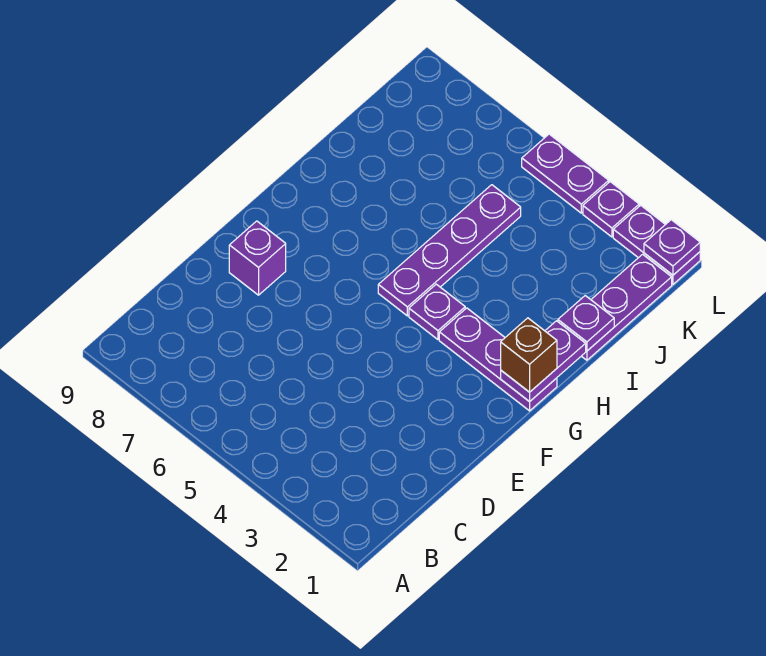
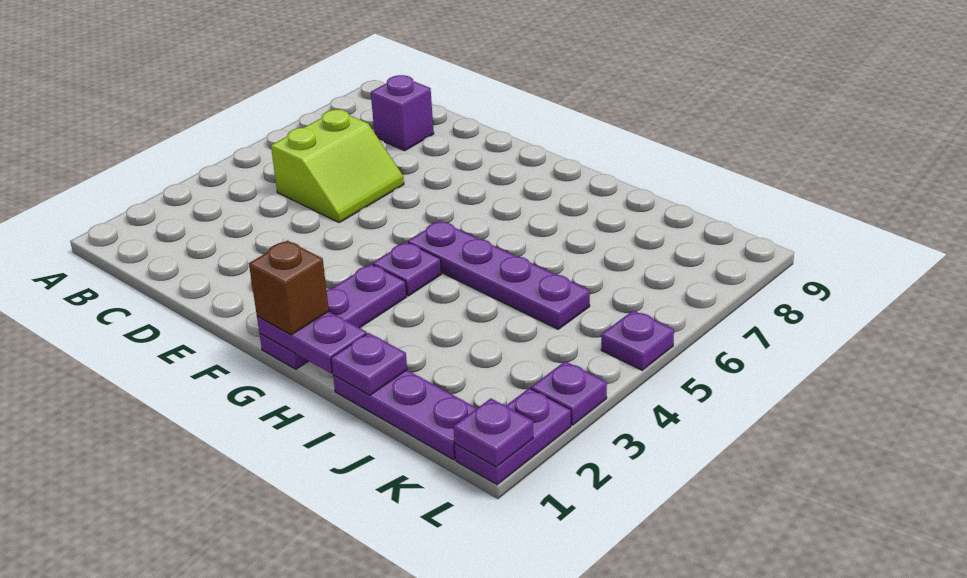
none -> lime slope C5:D6 level 1 top C
purple brick E8 level 1 -> purple brick C8 level 1
purple plate L4:L5 level 1 -> purple plate L5 level 1

